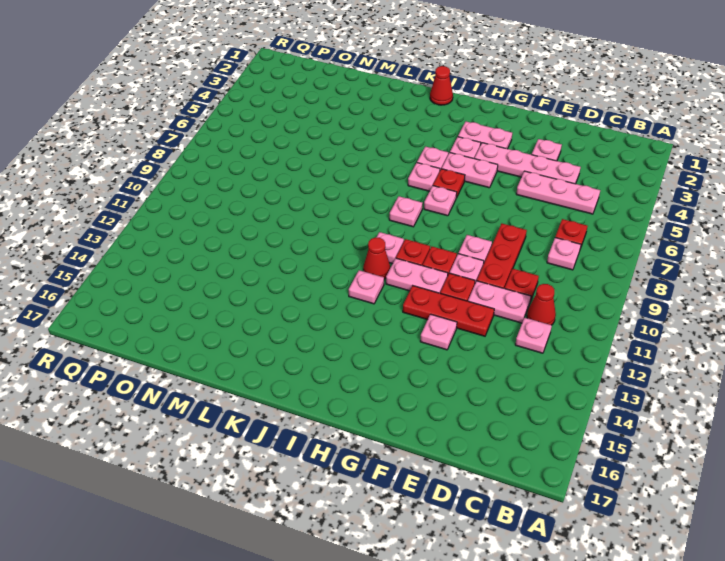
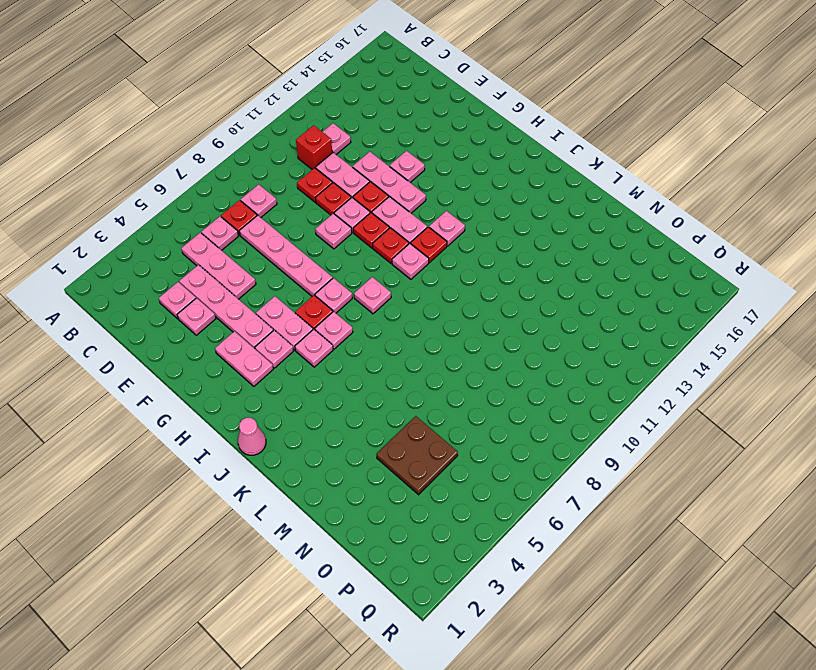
none -> pink plate C6 level 1
red cone C11 level 1 -> red brick C11 level 1
none -> pink plate D3 level 1
none -> pink plate D7:G7 level 1
red plate E8:E10 level 1 -> red plate E10 level 1
red plate E12:G12 level 1 -> pink plate E12:G12 level 1
red cone I11 level 1 -> red plate I11 level 1
red cone J1 level 1 -> pink cone J1 level 1
none -> brown plate N4:O5 level 1

